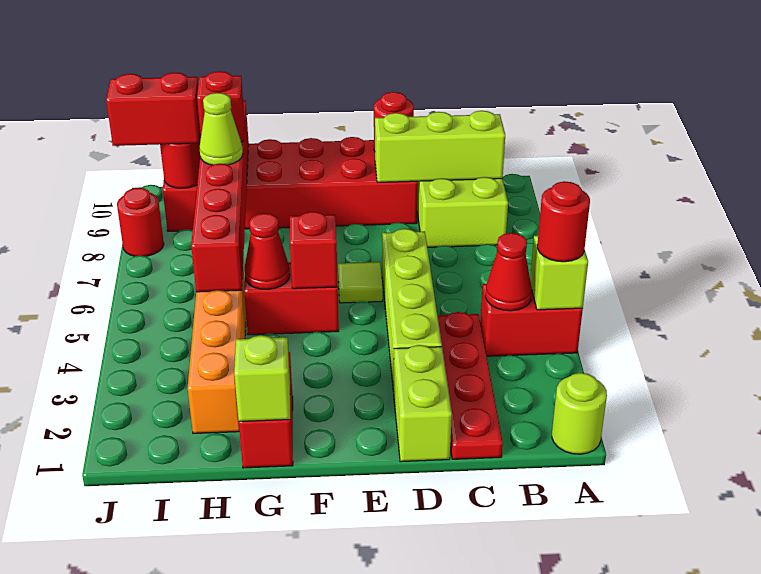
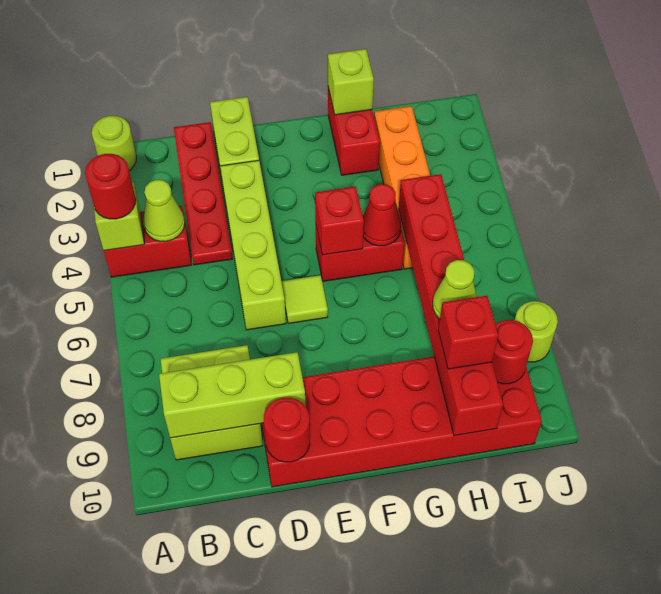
red cone B4 level 2 -> lime cone B4 level 2
red brick I9:J9 level 3 -> none
red round brick J8 level 1 -> lime round brick J8 level 1

